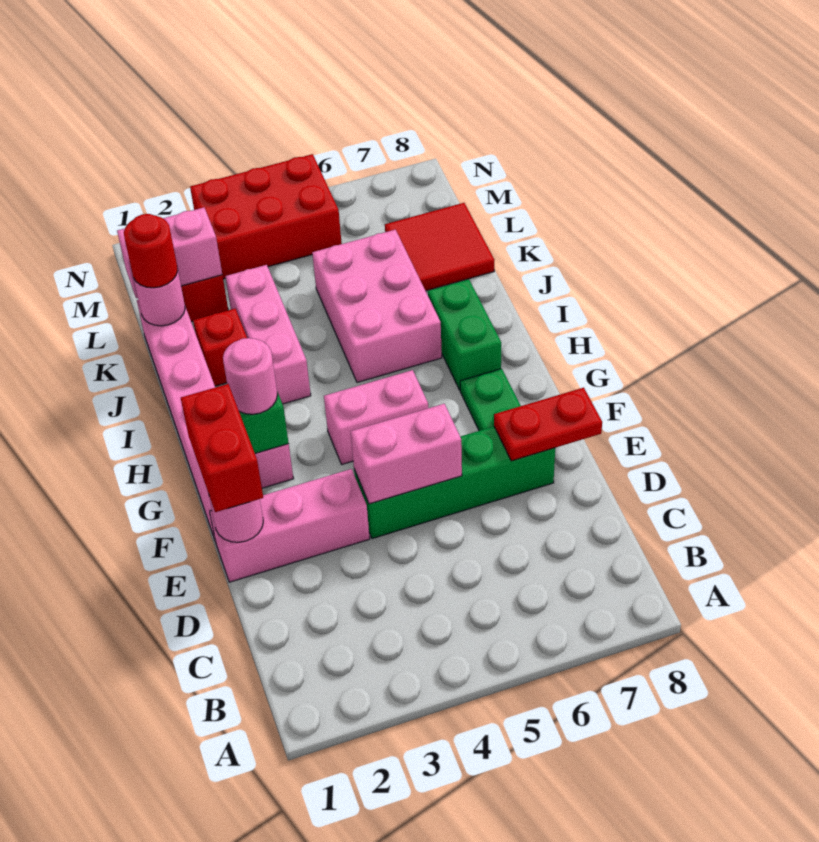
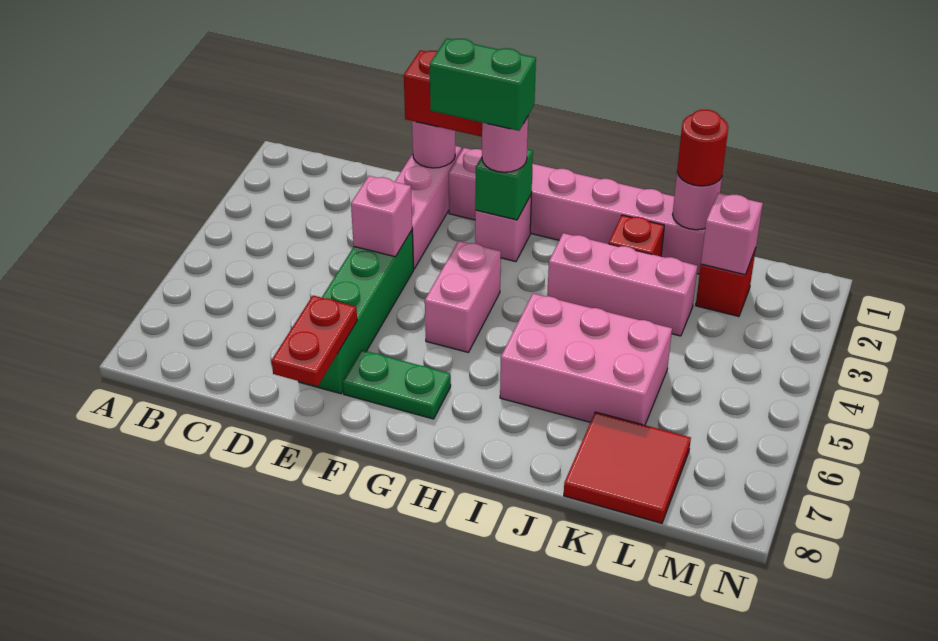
pink brick E4:E5 level 2 -> pink brick E4 level 2
green brick H7:I7 level 1 -> green brick F2:G2 level 4
pink brick L1:L2 level 2 -> pink brick L2 level 2
red brick M3:N5 level 1 -> none

